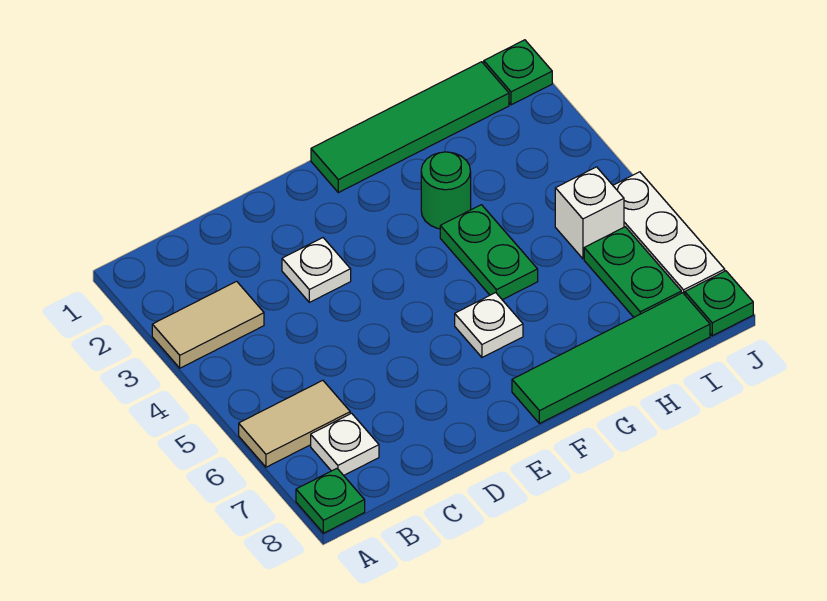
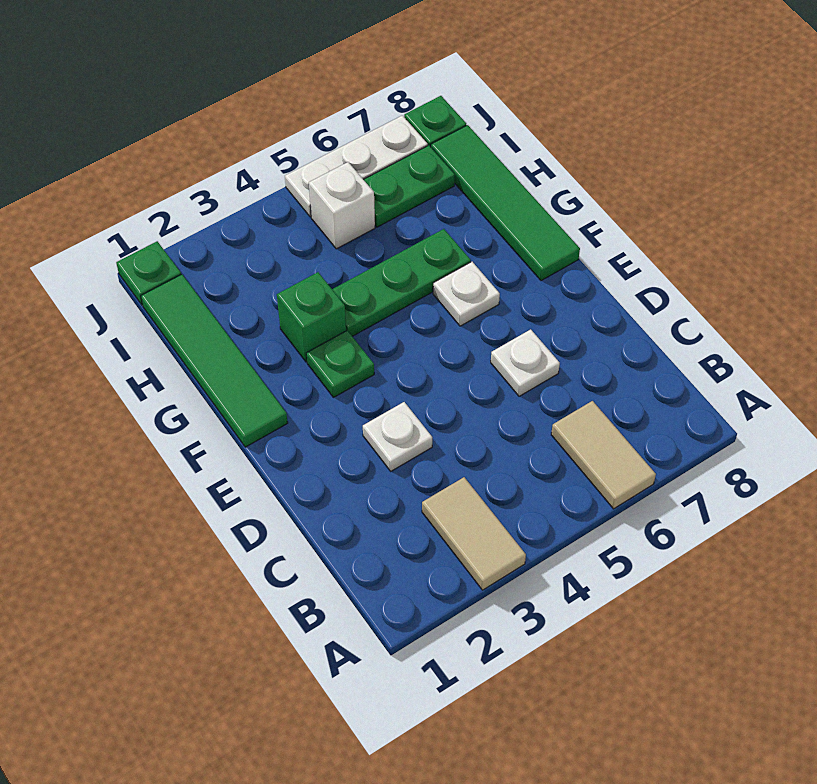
green plate A8 level 1 -> green plate F3 level 1
white plate B7 level 1 -> white plate D6 level 1
green round brick G3 level 1 -> green brick G3 level 1
green plate G4:G5 level 1 -> green plate G4:G6 level 1

